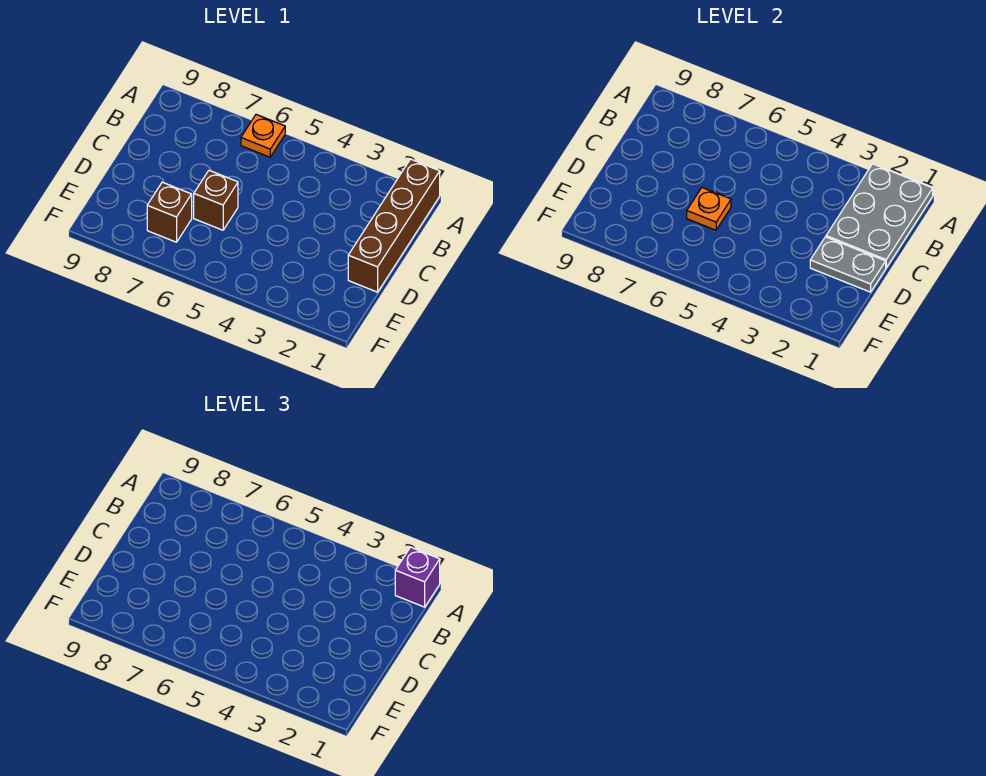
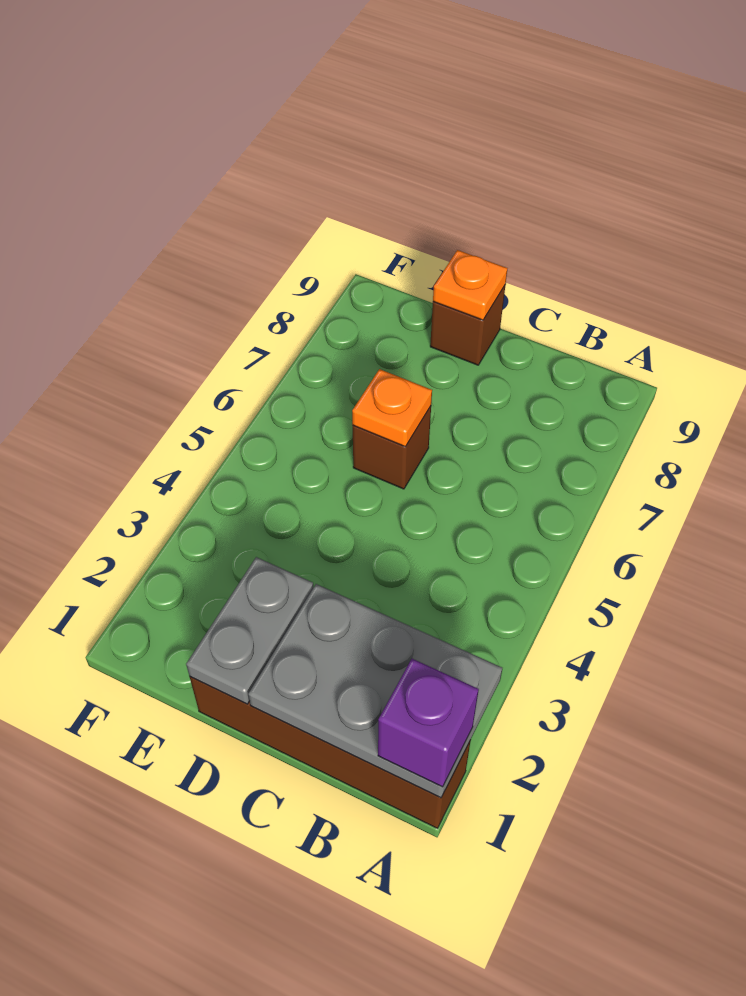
orange plate A6 level 1 -> orange plate D9 level 2
brown brick E7 level 1 -> brown brick D9 level 1

